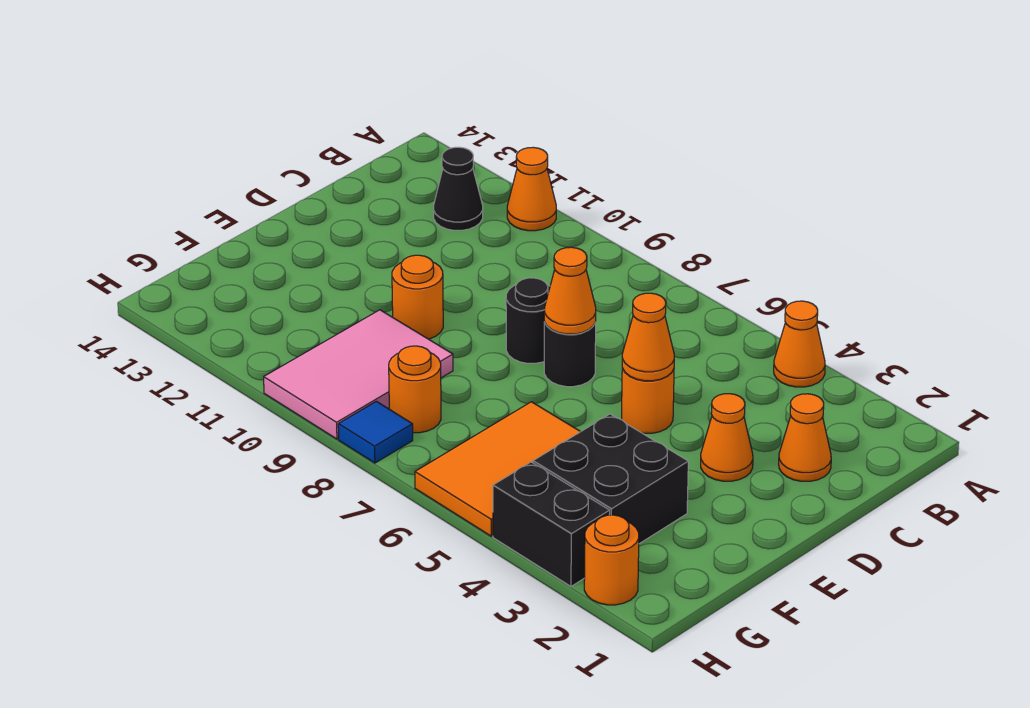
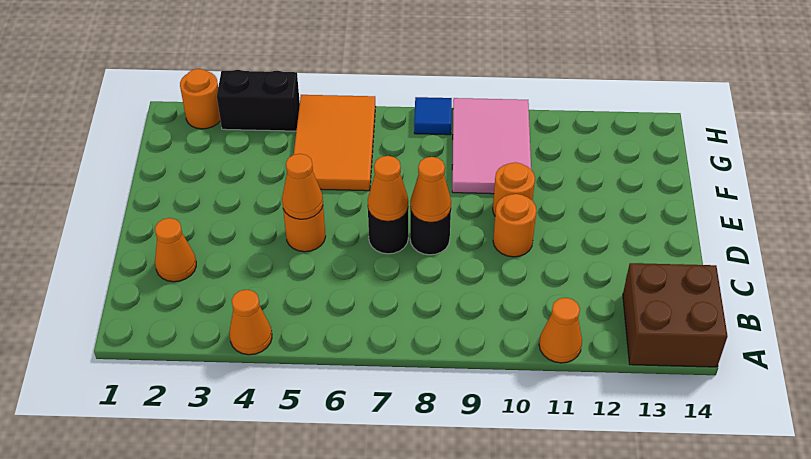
none -> brown brick A13:B14 level 1
black cone B12 level 1 -> none
orange cone D3 level 1 -> orange cone D8 level 2
black brick F3:G4 level 1 -> none
orange round brick G8 level 1 -> orange round brick D10 level 1

